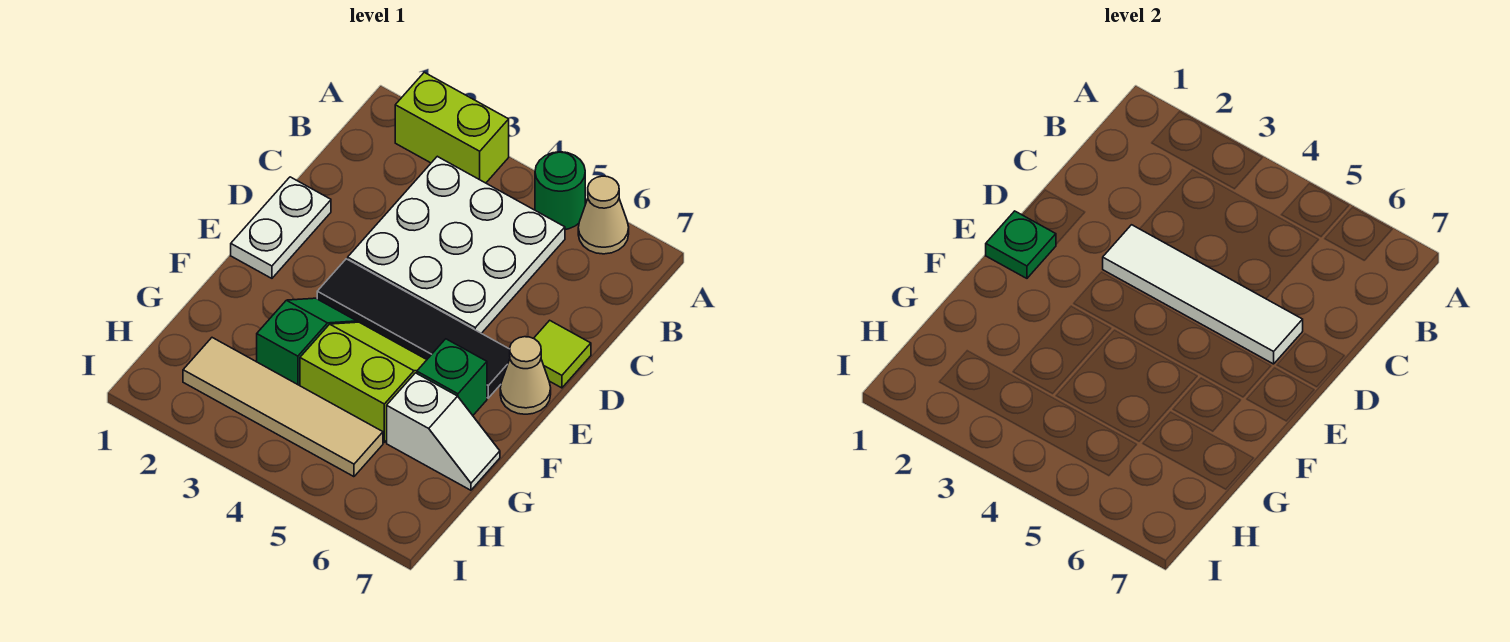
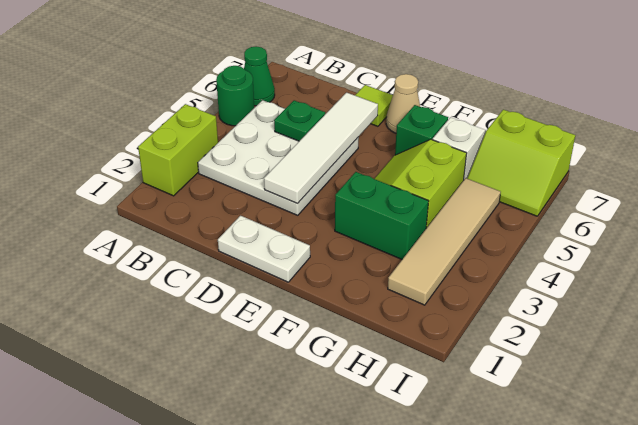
tan cone A6 level 1 -> green cone A6 level 1
green plate E1 level 2 -> green plate C5 level 2
black tile E3:E6 level 1 -> none
green slope F3:G3 level 1 top G -> green brick F3:G3 level 1
none -> lime slope H6:I7 level 1 top 7

